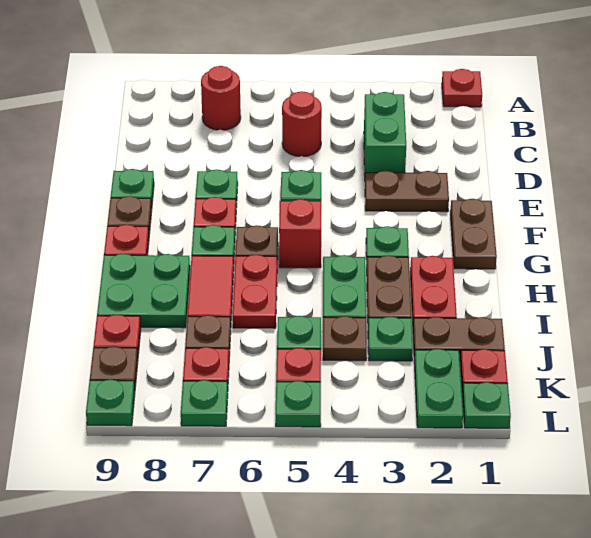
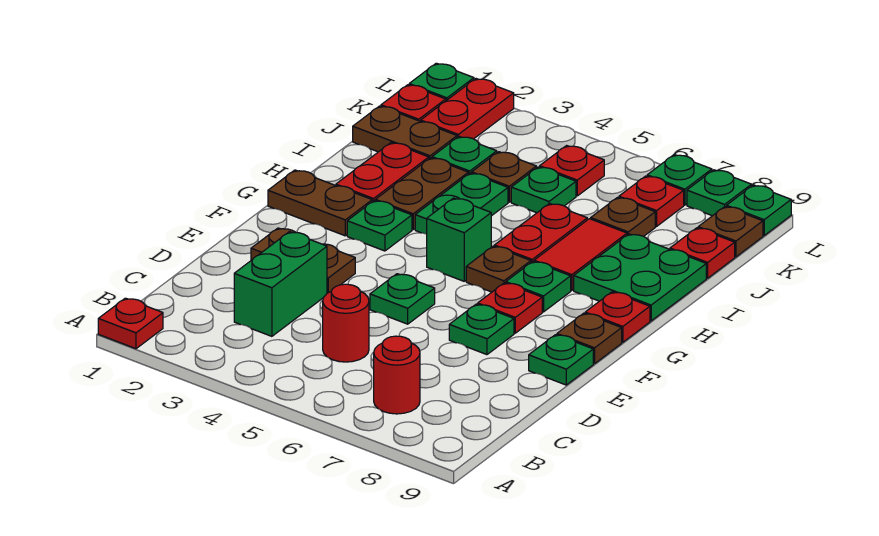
brown plate F1:G1 level 1 -> brown plate G1:G2 level 1
red brick G5 level 1 -> green brick G5 level 1
green plate K2:L2 level 1 -> red plate K2:L2 level 1
green plate L5 level 1 -> green plate L8 level 1

